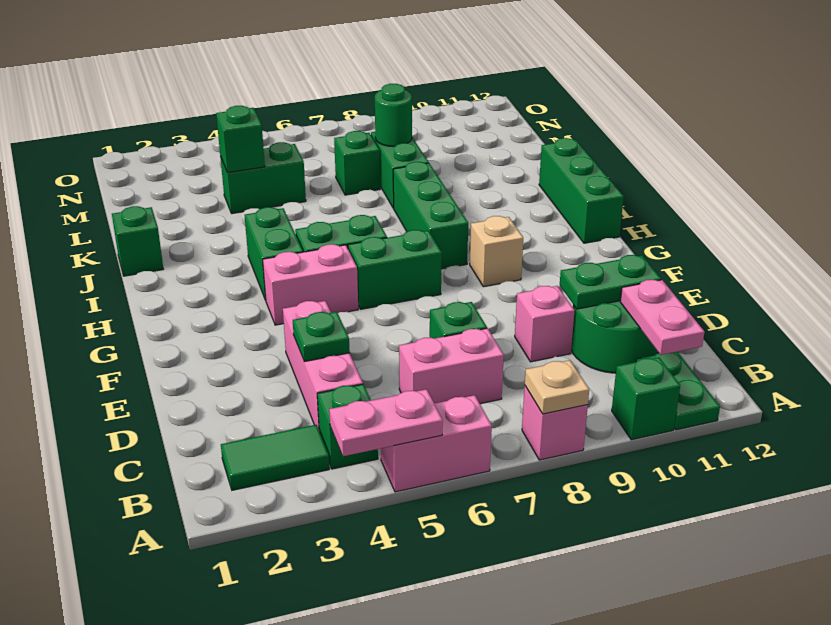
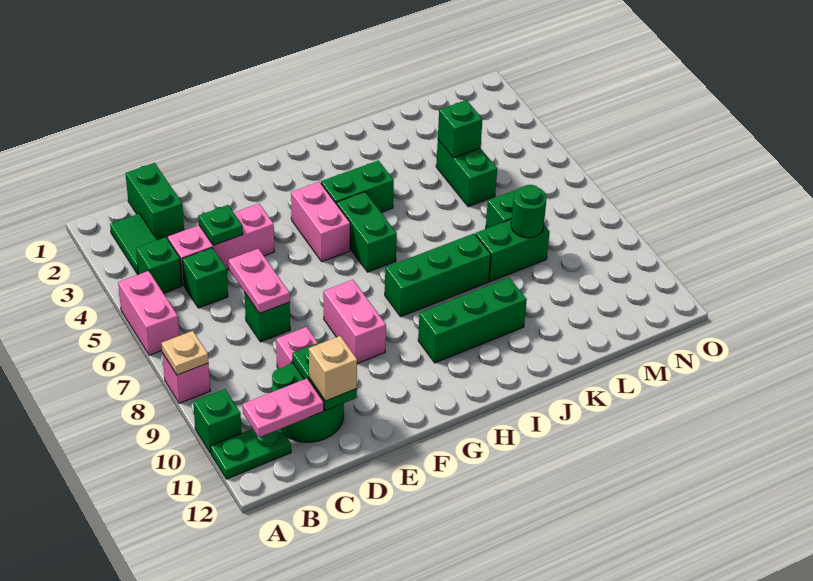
pink plate A4:A5 level 2 -> pink plate D6:D7 level 2
pink brick C6:C7 level 1 -> pink brick F8:F9 level 1
green brick G6:G7 level 1 -> green brick C1:C2 level 1
tan brick G9 level 1 -> tan brick D11 level 3
green brick H12:J12 level 1 -> green brick H10:J10 level 1
green brick J1 level 1 -> green brick C5 level 1

